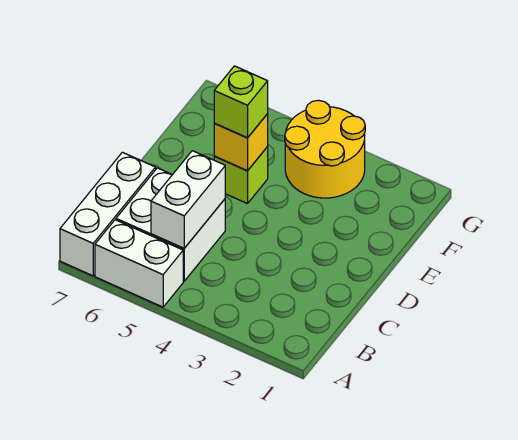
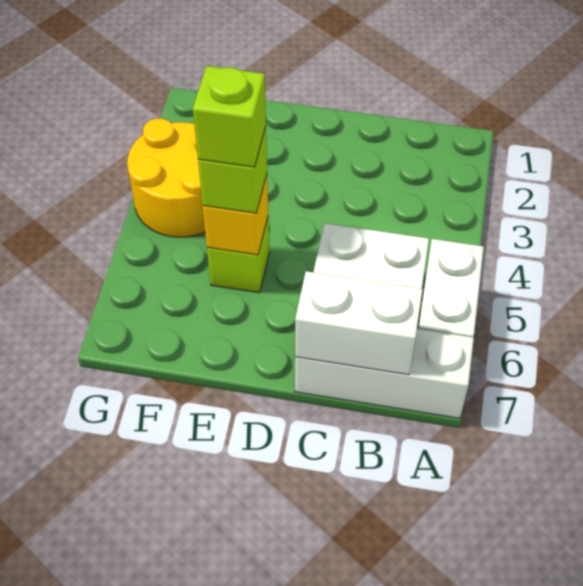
white brick B5:C5 level 2 -> white brick B7:C7 level 2
none -> lime brick E5 level 4

